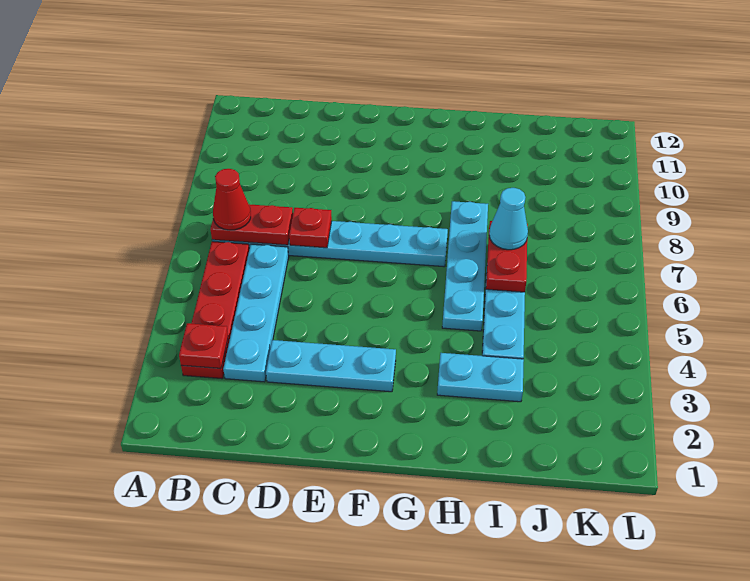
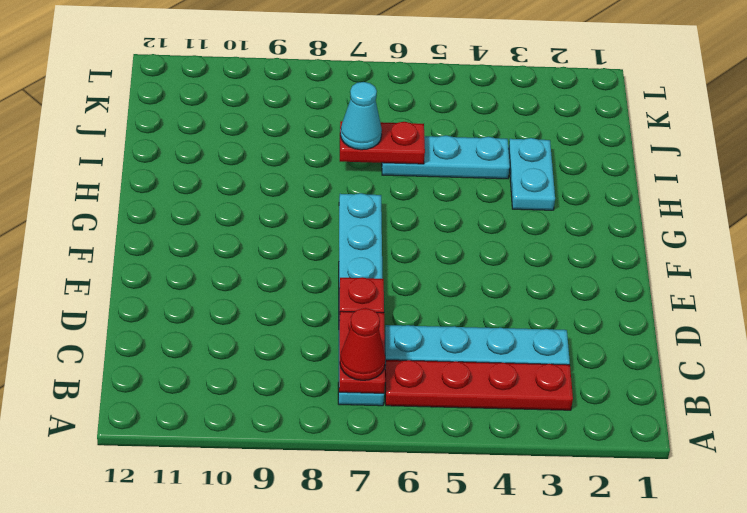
red plate B3 level 2 -> none
cyan plate D3:F3 level 1 -> none
cyan plate H5:H8 level 1 -> none

